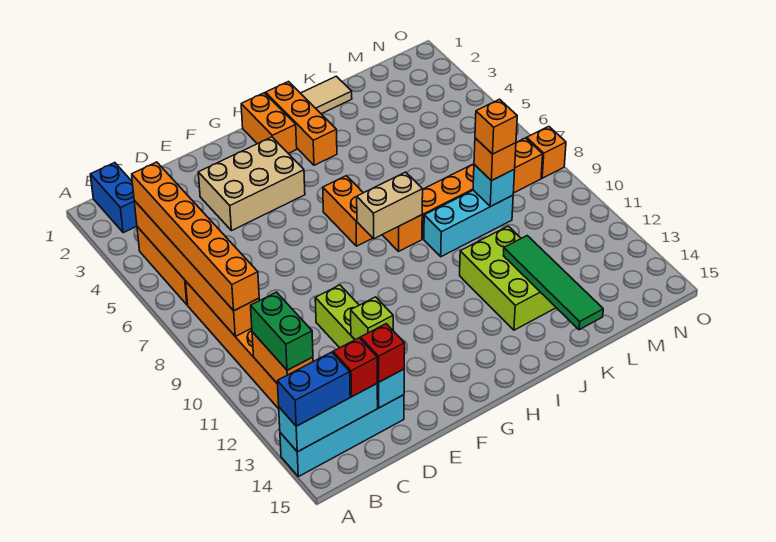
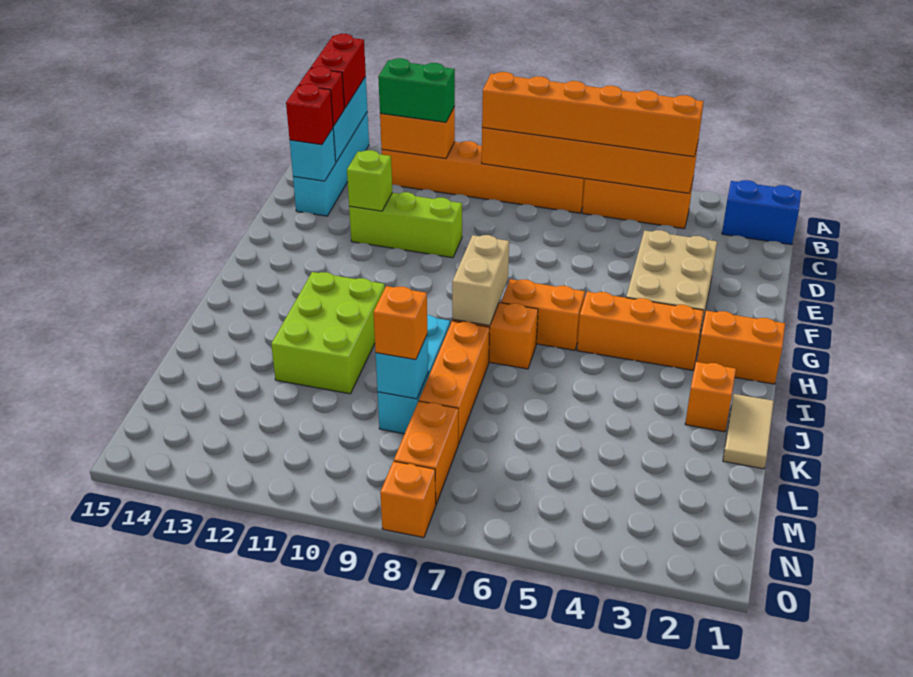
blue brick A14:B14 level 3 -> red brick A14:B14 level 3
orange brick I1:I3 level 1 -> orange brick H3:H5 level 1
lime brick J11:K13 level 1 -> lime brick I11:K12 level 1
green tile K12:K15 level 2 -> none
orange brick L9 level 4 -> orange brick J2 level 1

